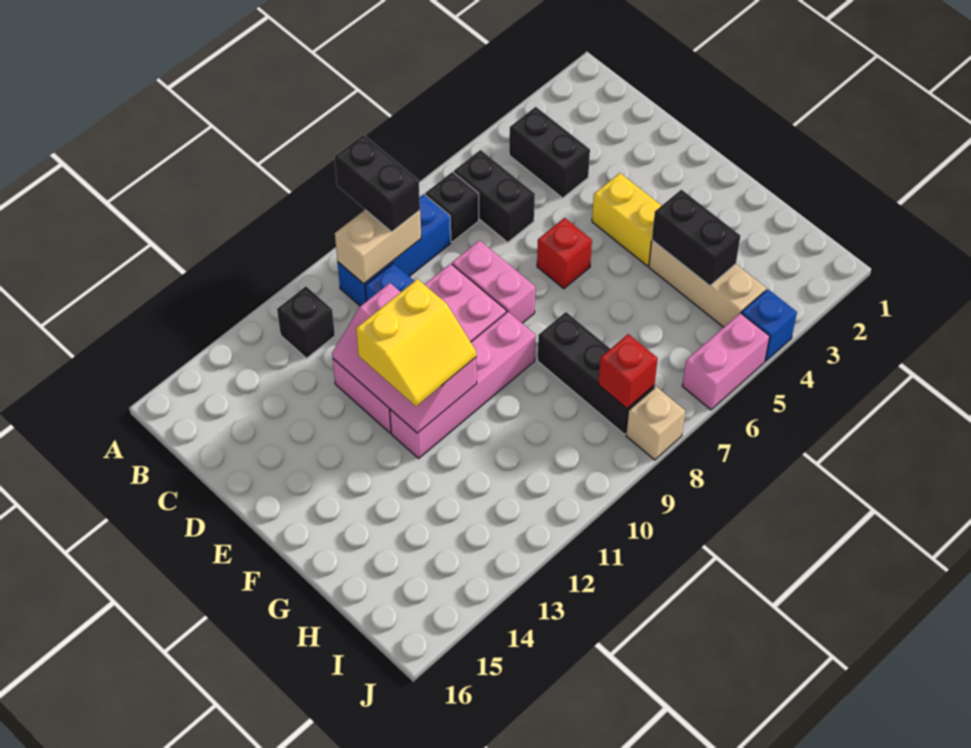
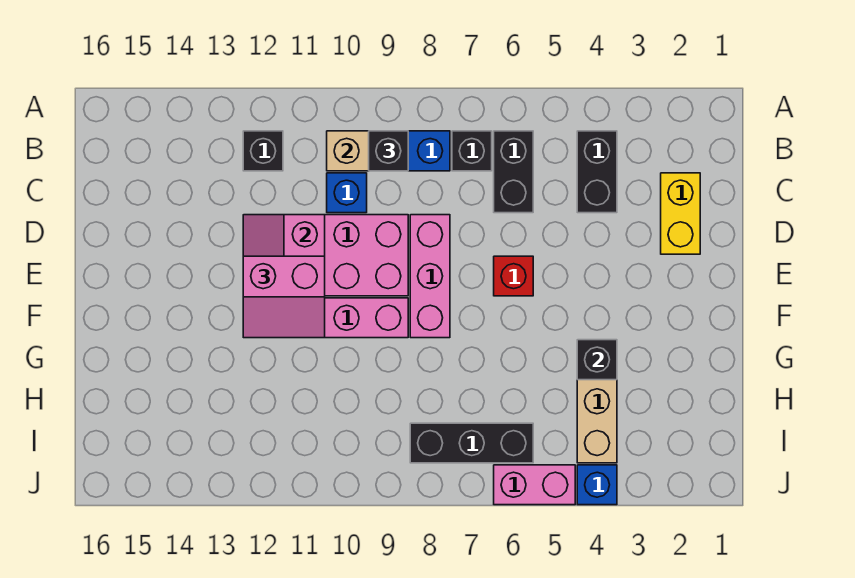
black brick A9:B9 level 3 -> black brick B9 level 3
pink brick D8:E8 level 1 -> pink brick D8:F8 level 1
yellow brick E4:F4 level 1 -> yellow brick C2:D2 level 1
yellow slope E11:F12 level 3 top E -> pink slope E11:F12 level 3 top E
black brick G4:H4 level 2 -> black brick G4 level 2
black brick G8:I8 level 1 -> black brick I6:I8 level 1
red brick I8 level 2 -> none
tan brick J8 level 1 -> none

